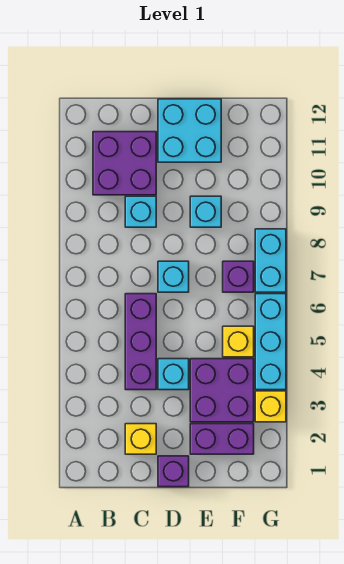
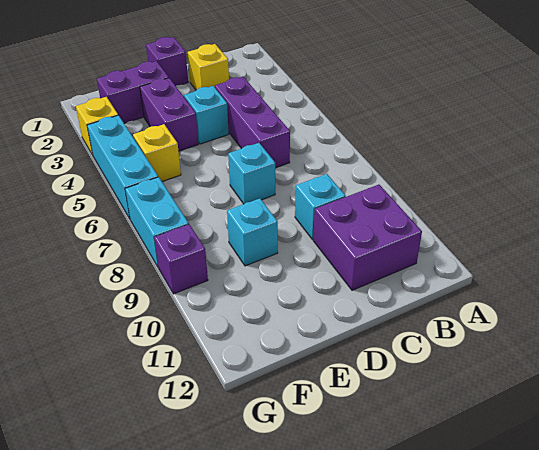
cyan brick D11:E12 level 1 -> none
purple brick E3:F4 level 1 -> purple brick E3:E4 level 1
purple brick F7 level 1 -> purple brick G9 level 1

